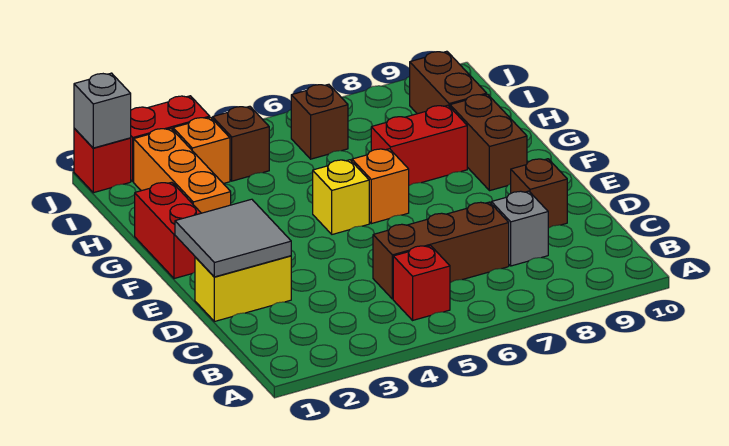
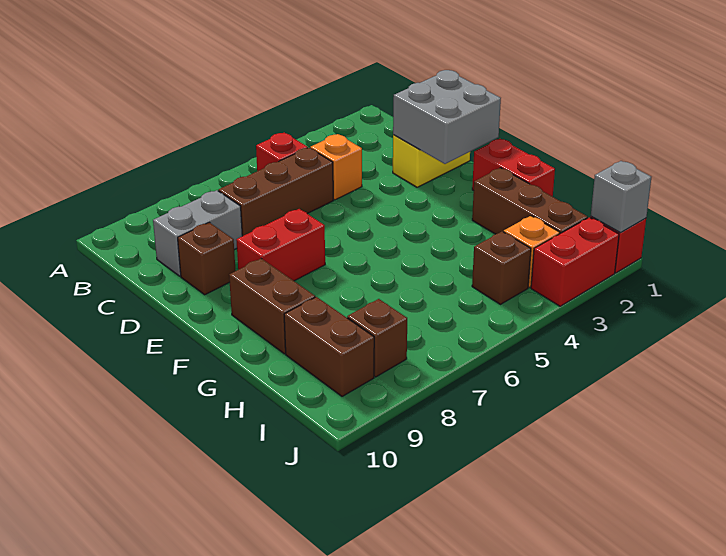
grey brick C8 level 1 -> grey brick C8:C9 level 1
grey tile D1:E2 level 2 -> grey brick D1:E2 level 2
yellow brick F5 level 1 -> none
orange brick F6 level 1 -> orange brick C4 level 1
orange brick G2:I2 level 1 -> brown brick G2:I2 level 1
red brick G7:G8 level 1 -> red brick E7:E8 level 1
brown brick I6 level 1 -> brown brick I8 level 1

